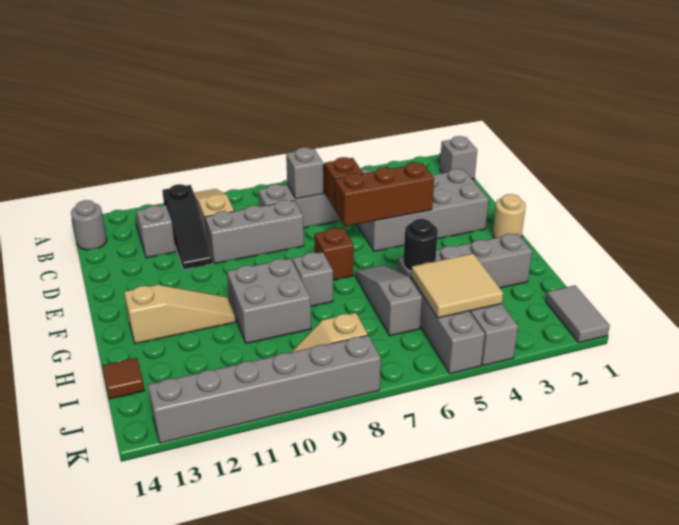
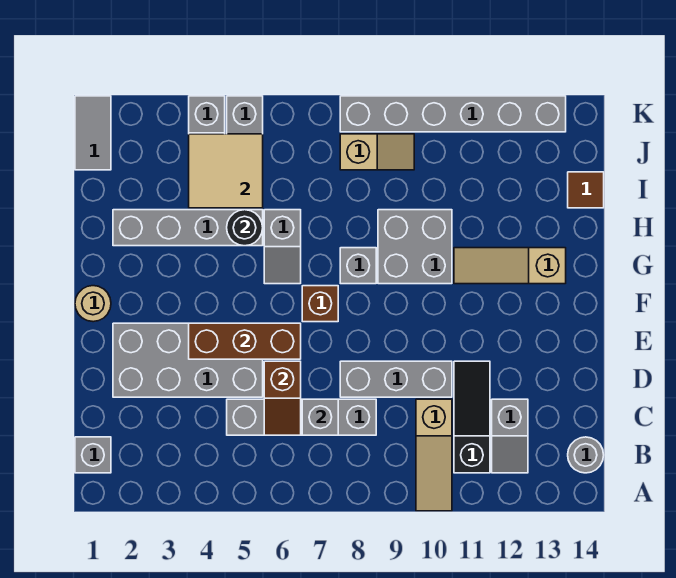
grey slope G6:I6 level 1 top I -> grey slope G6:H6 level 1 top H

